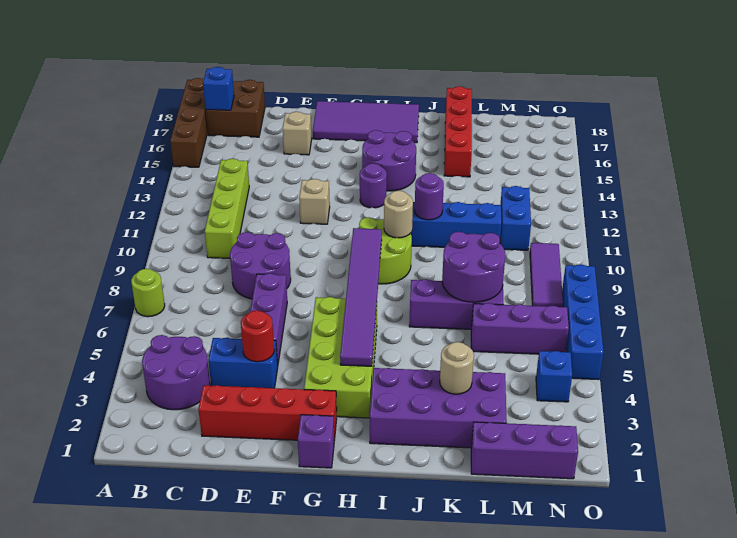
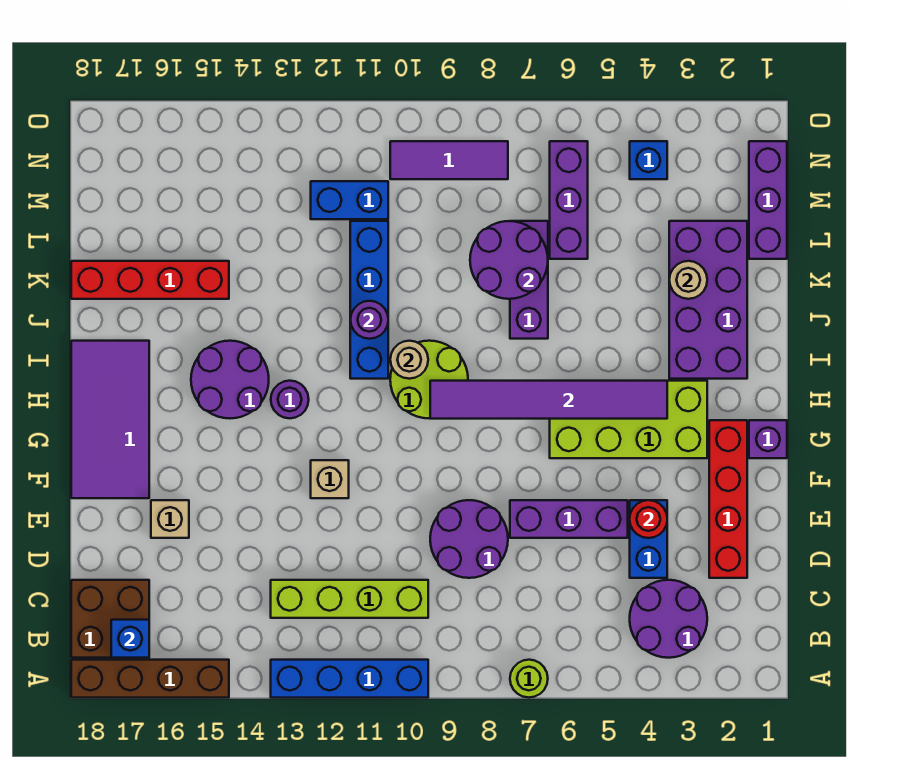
blue brick O5:O8 level 1 -> blue brick A10:A13 level 1

